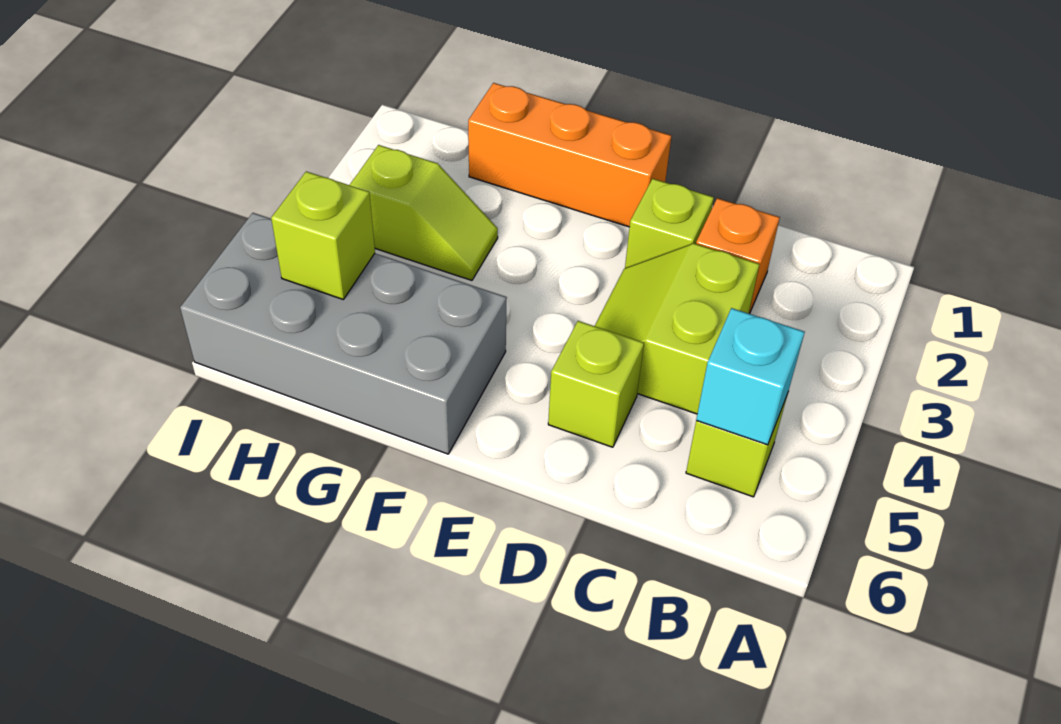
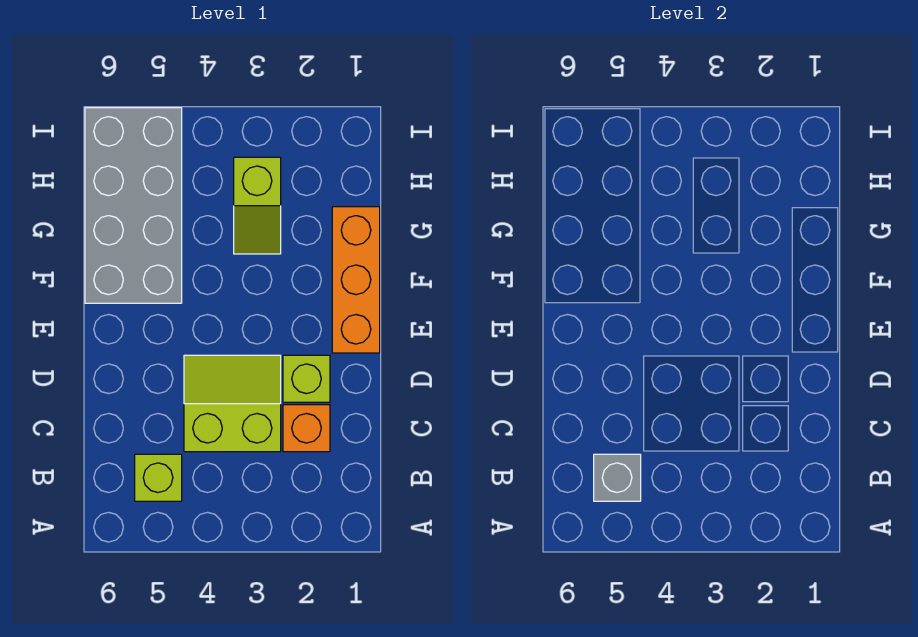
cyan brick B5 level 2 -> grey brick B5 level 2
lime brick D5 level 1 -> none
lime brick H5 level 2 -> none

